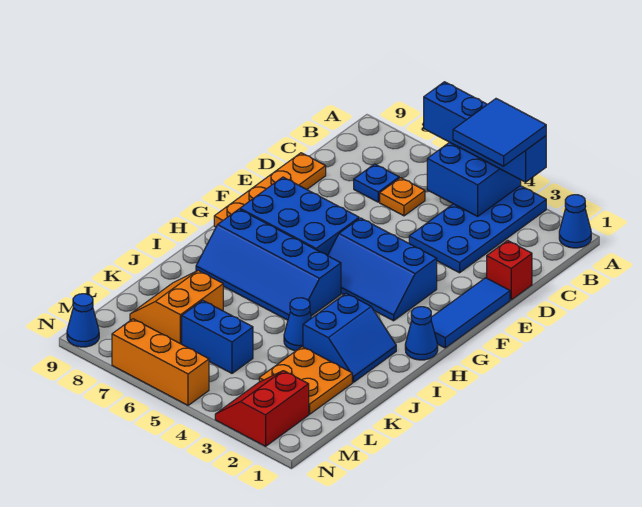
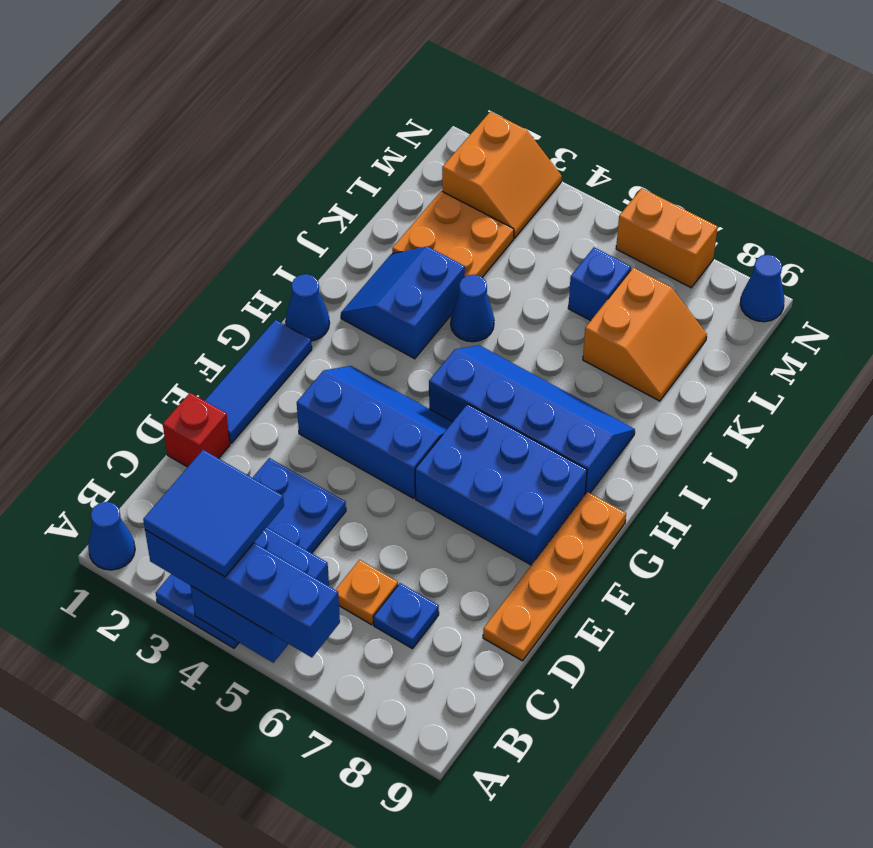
blue brick L5:L6 level 1 -> blue brick L6 level 1
red slope M2:N3 level 1 top 2 -> orange slope M2:N3 level 1 top 2
orange brick N5:N7 level 1 -> orange brick N6:N7 level 1

